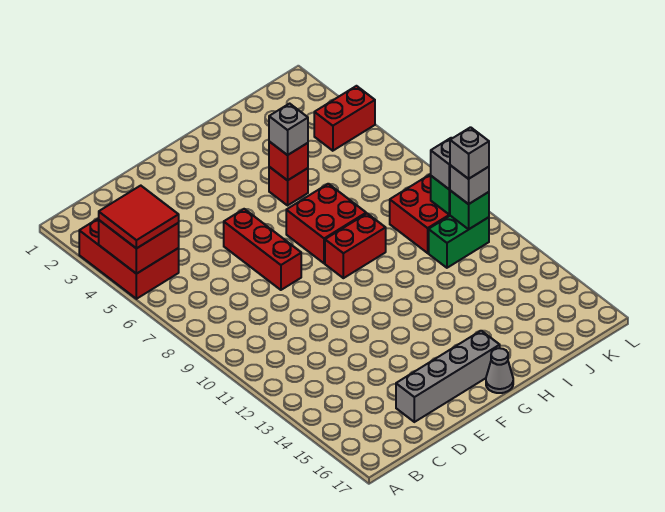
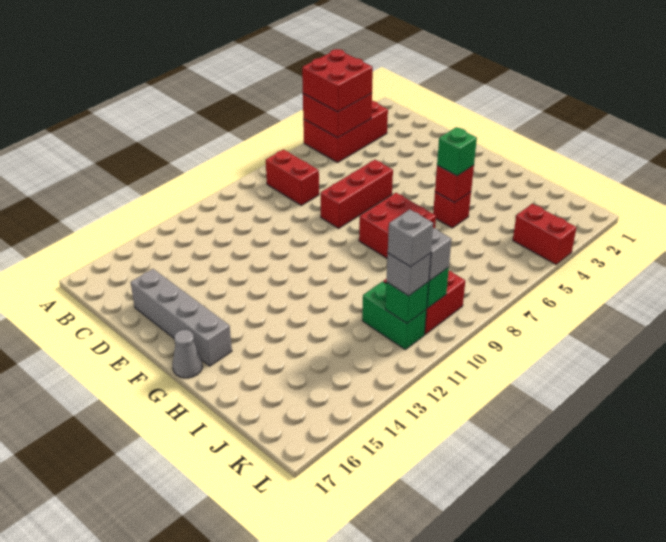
red tile A4:B5 level 3 -> red brick A4:B5 level 3
red brick G9:H9 level 1 -> red brick B8:C8 level 1
grey brick H5 level 3 -> green brick H5 level 3

